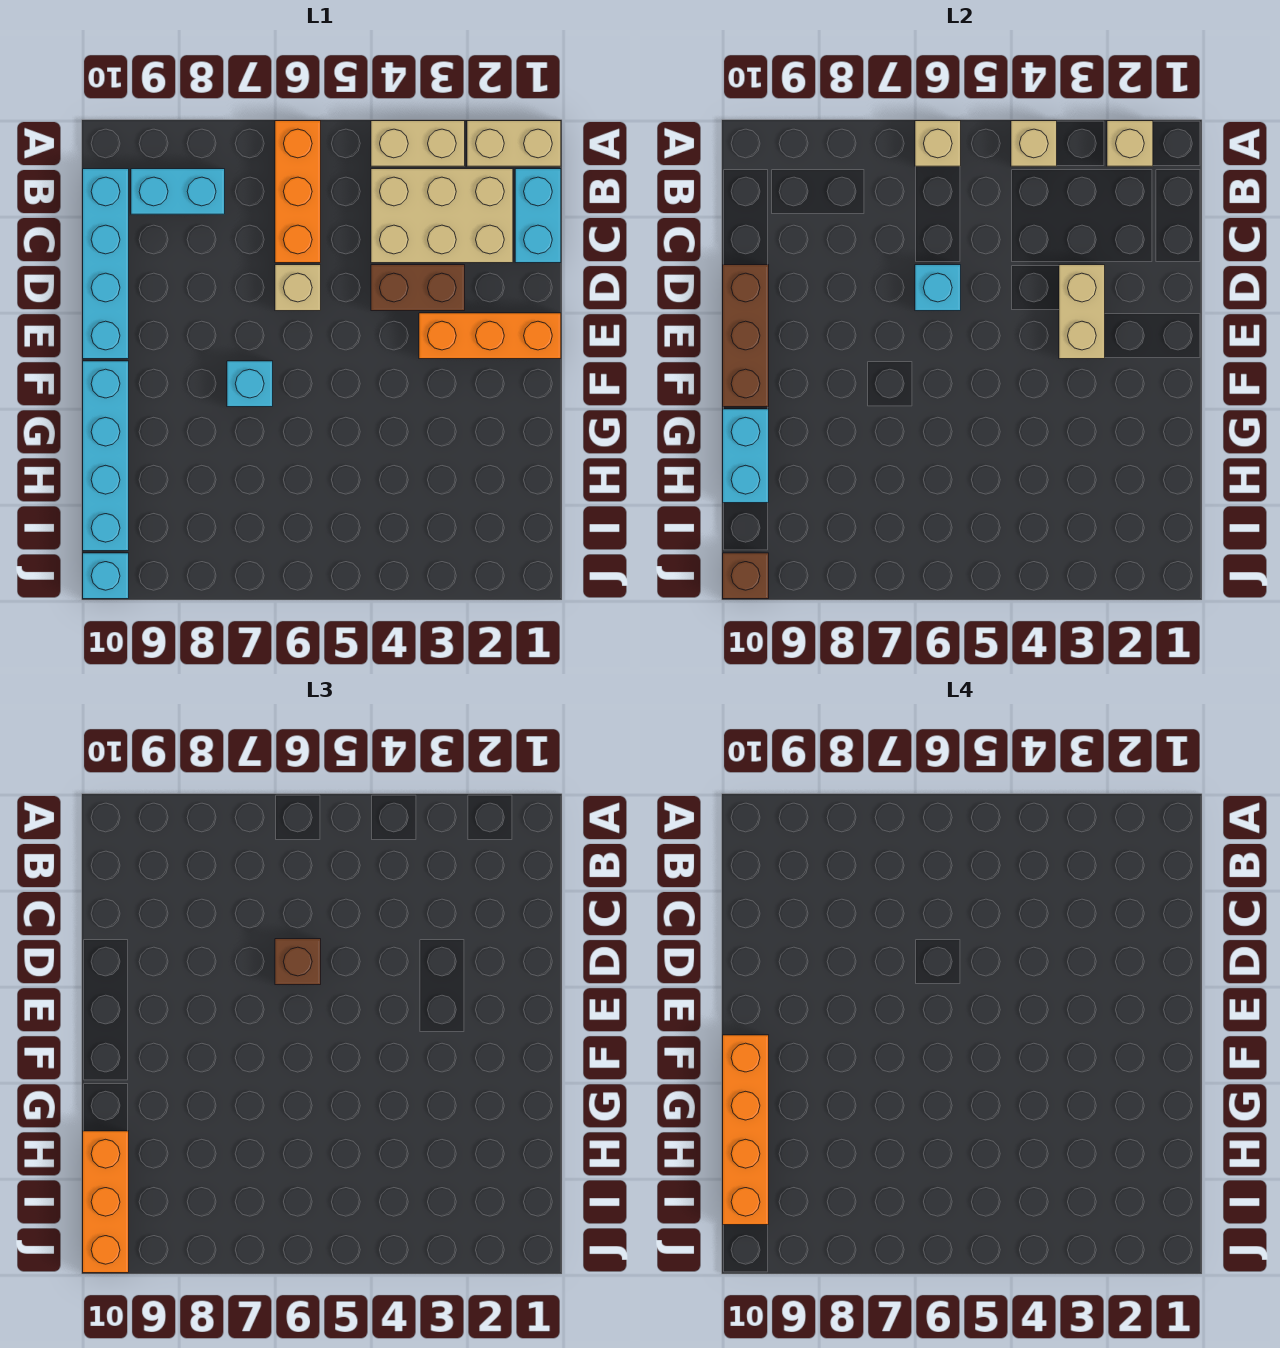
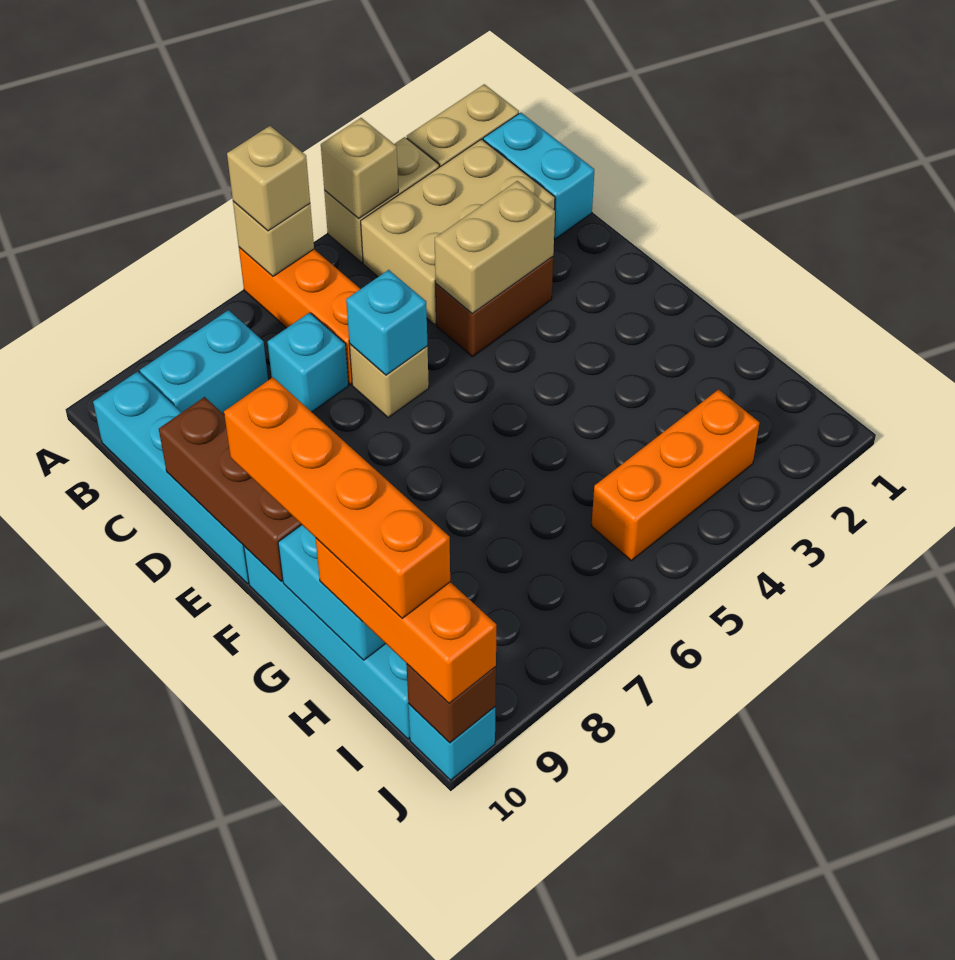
tan brick A2 level 2 -> tan brick A6 level 3
tan brick D3:E3 level 2 -> tan brick D3:D4 level 2
brown brick D6 level 3 -> none
orange brick E1:E3 level 1 -> orange brick I3:I5 level 1
cyan brick F7 level 1 -> cyan brick C7 level 1

